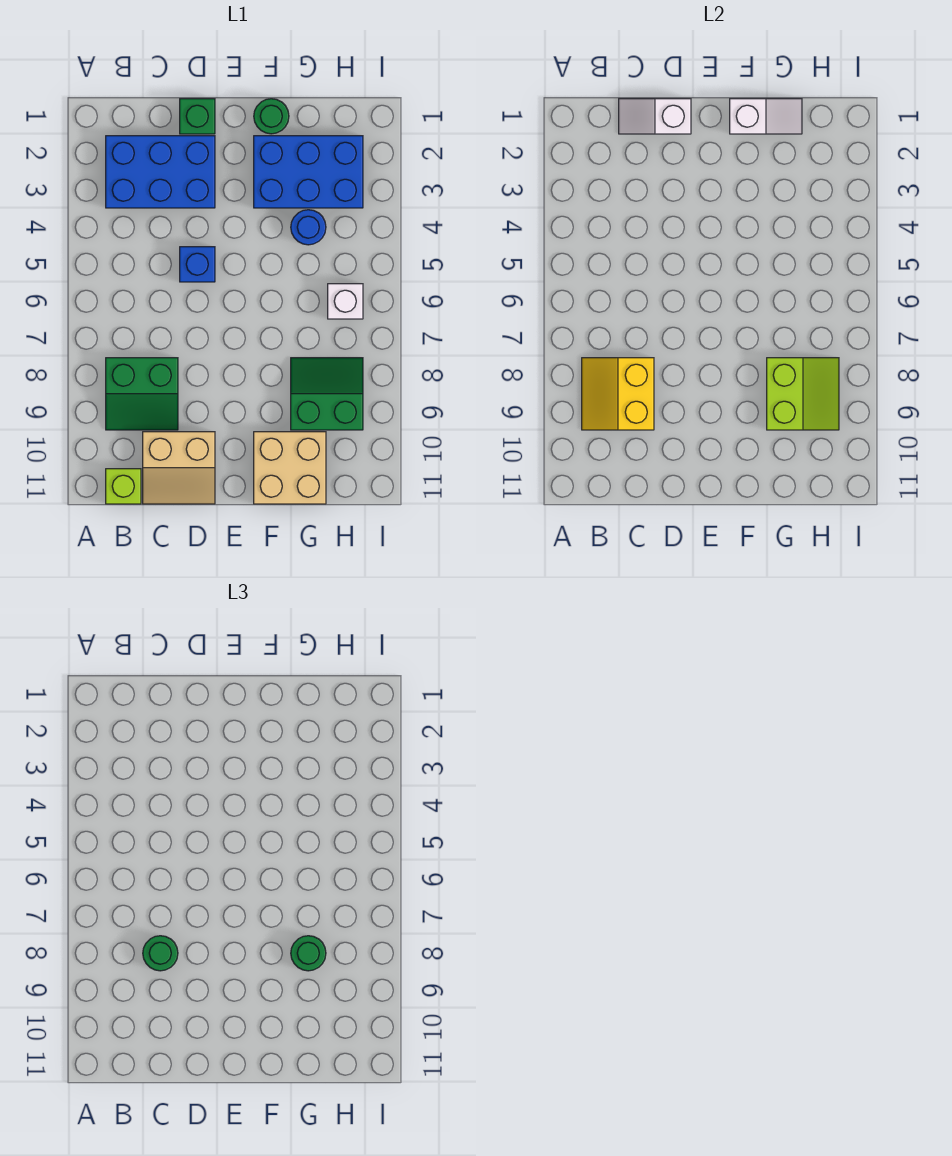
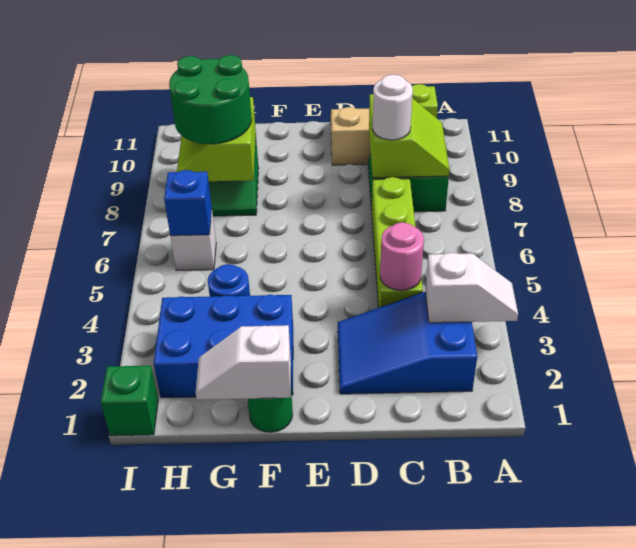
blue brick B2:D3 level 1 -> blue slope B2:D3 level 1 top B
yellow slope B8:C9 level 2 top C -> lime slope B8:C9 level 2 top C
white slope C1:D1 level 2 top D -> white slope A3:B3 level 2 top B
none -> lime brick C4:C7 level 1
none -> pink round brick C4 level 2
green round brick C8 level 3 -> white round brick C8 level 3
green brick D1 level 1 -> green brick I1 level 1
blue brick D5 level 1 -> blue brick H6 level 2
tan brick F10:G11 level 1 -> none
green round brick G8 level 3 -> green round brick G8:H9 level 3

